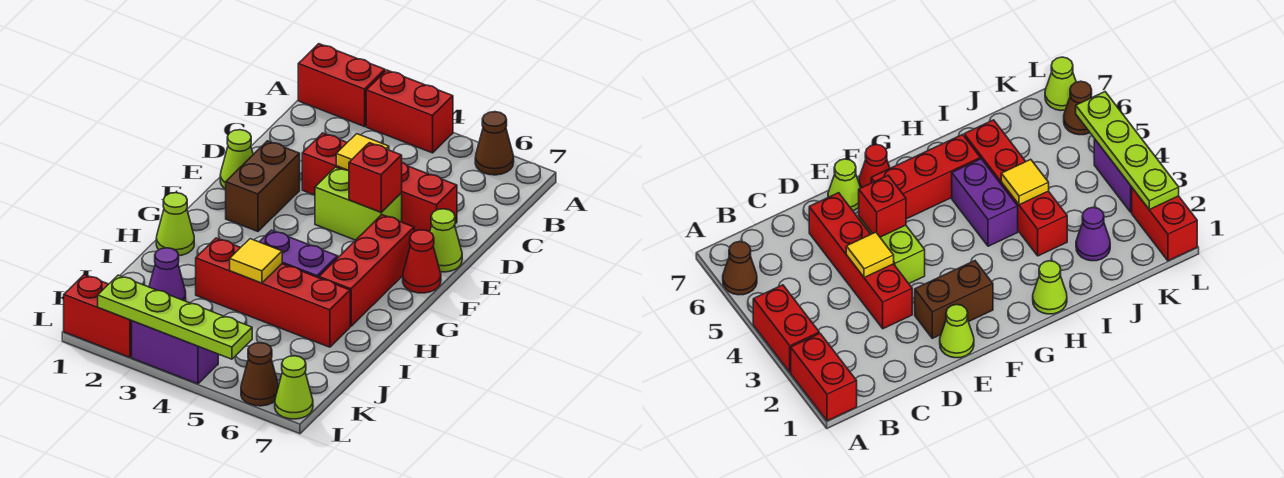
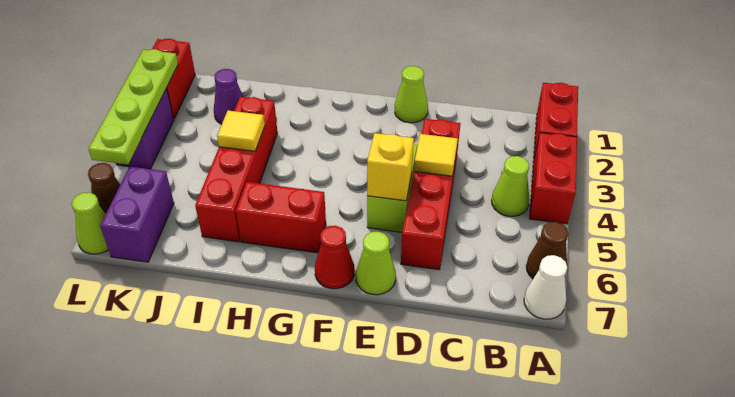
none -> white cone A7 level 1
brown brick E2:F2 level 1 -> none
red brick E5 level 2 -> yellow brick E5 level 2
red brick F6:H6 level 1 -> red brick G6:H6 level 1
lime cone H1 level 1 -> lime cone B4 level 1
purple brick H4:H5 level 1 -> purple brick K6:K7 level 1

